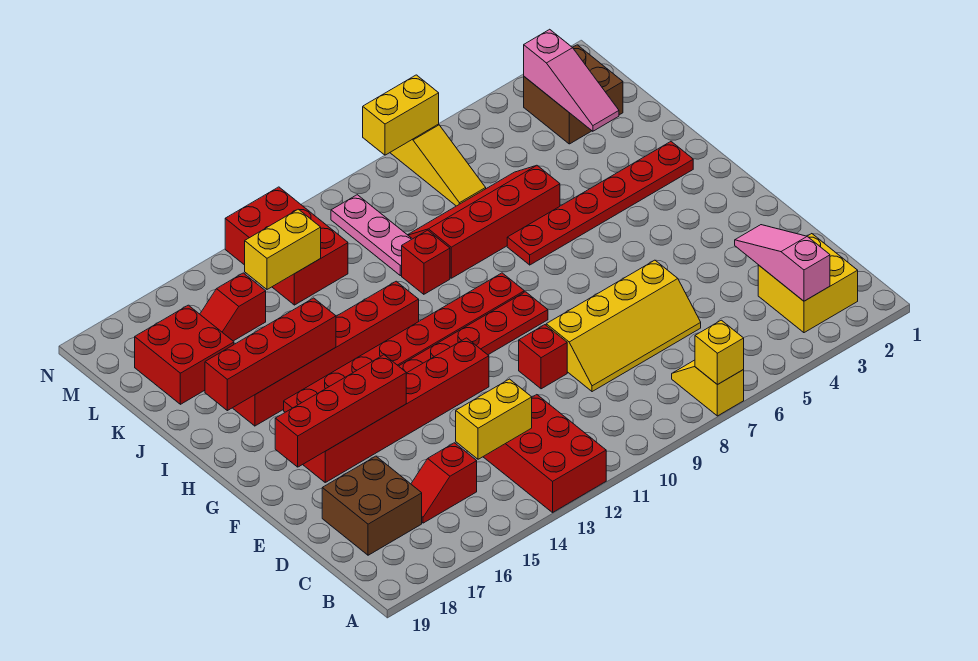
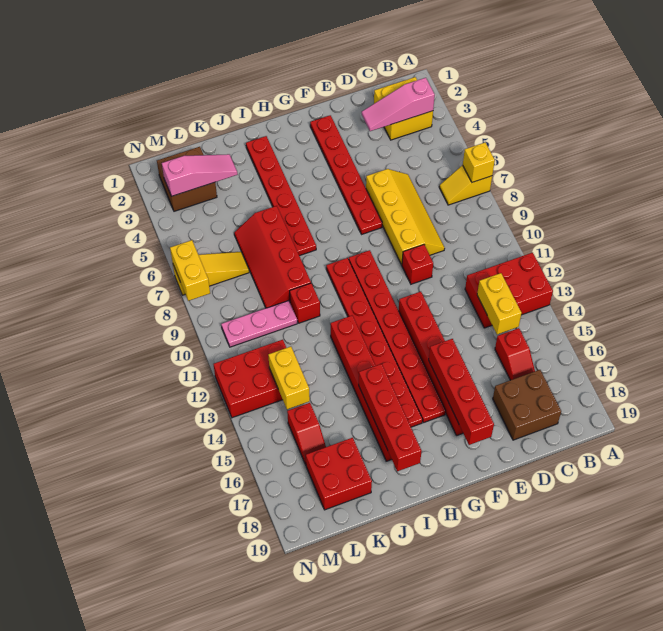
none -> red plate F2:F7 level 1

